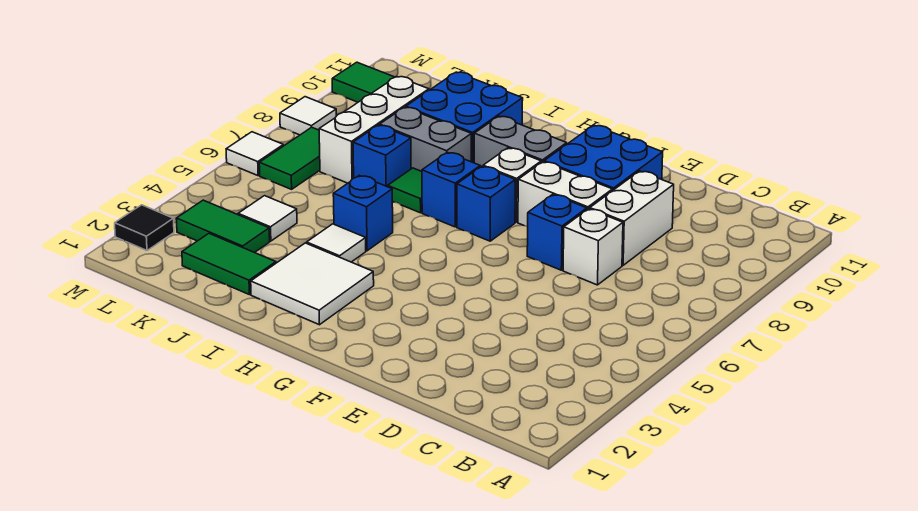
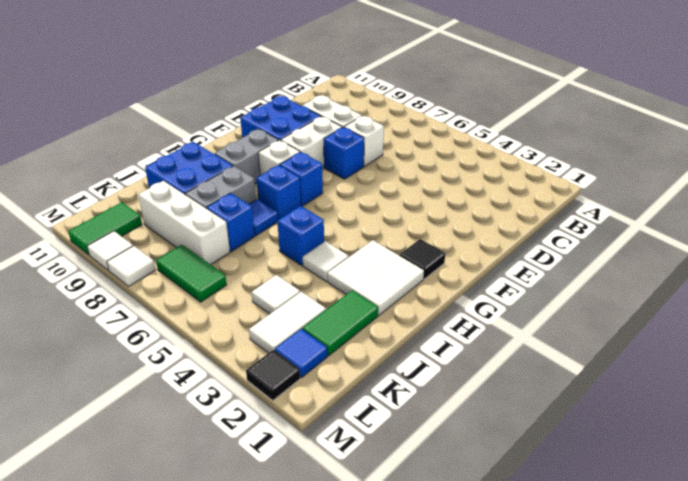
none -> black tile G2 level 1
green tile I7 level 1 -> blue tile I7 level 1
green tile K3:L3 level 1 -> white tile K3:L3 level 1
none -> blue tile L2 level 1
white tile M6 level 1 -> white tile M9 level 1

